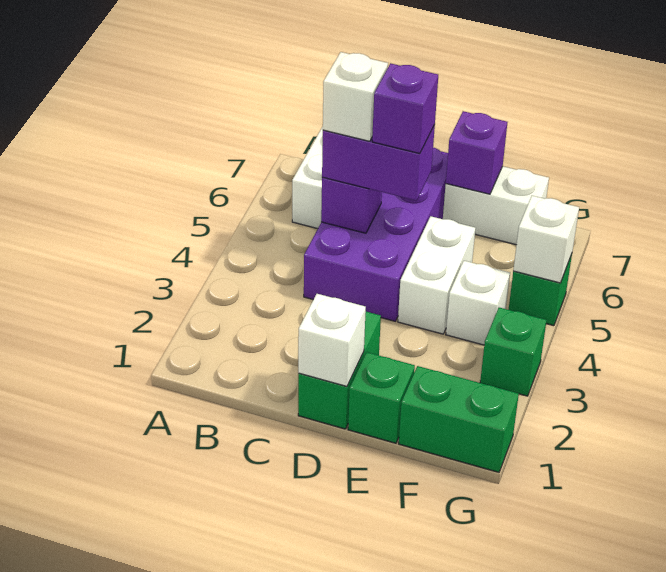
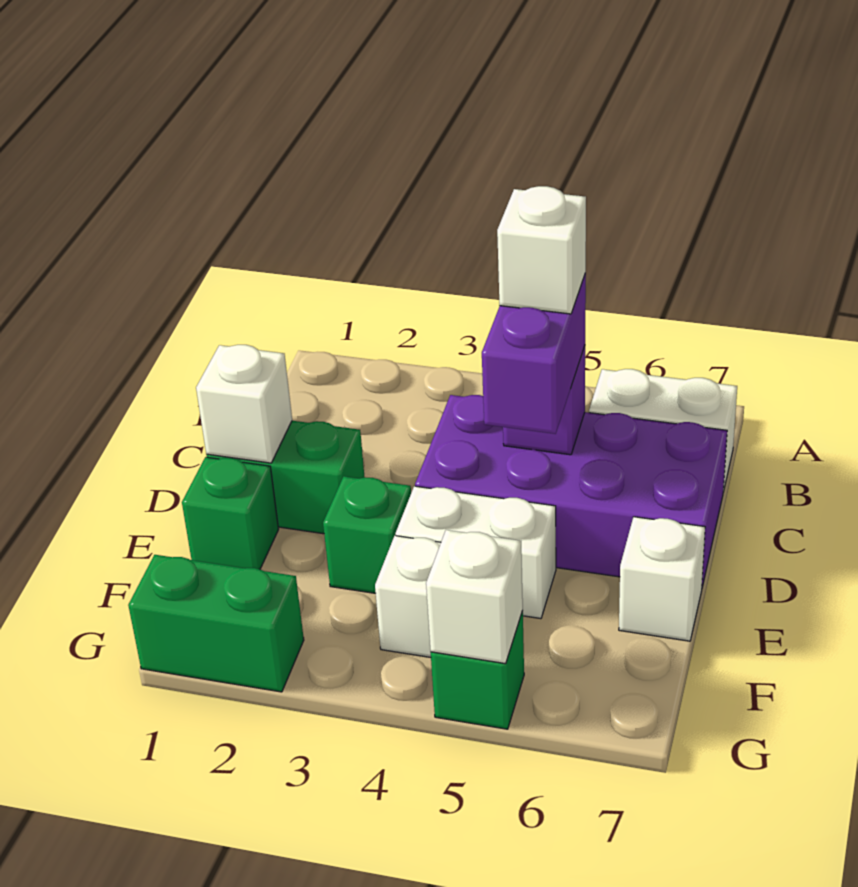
purple brick D5 level 4 -> none
white brick E7:F7 level 1 -> white brick E7 level 1
purple brick E7 level 2 -> none
green brick F1:G1 level 1 -> green brick G1:G2 level 1
green brick G3 level 1 -> green brick E3 level 1

